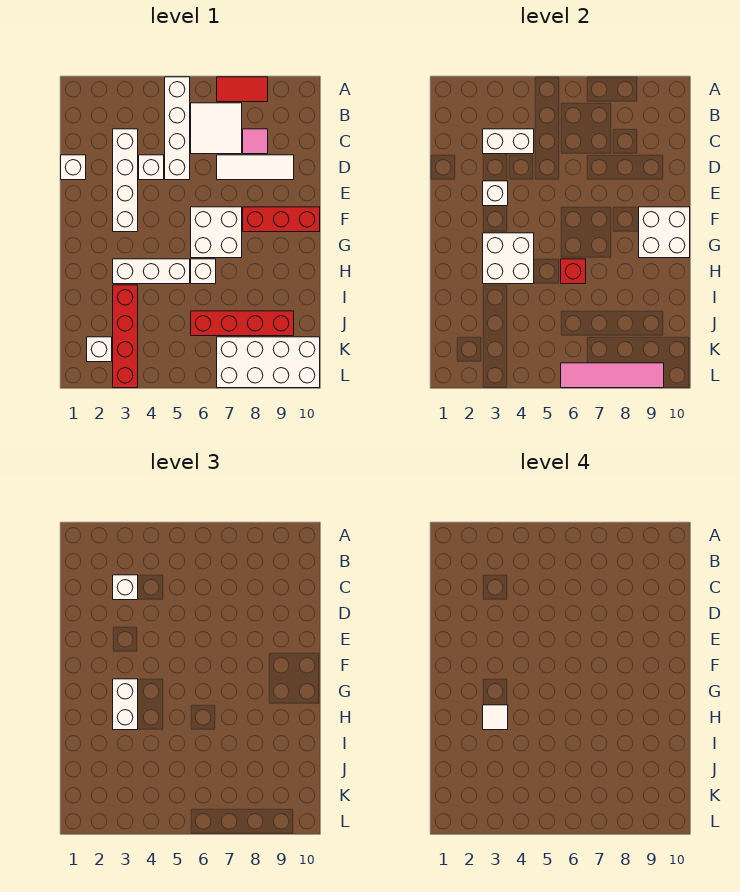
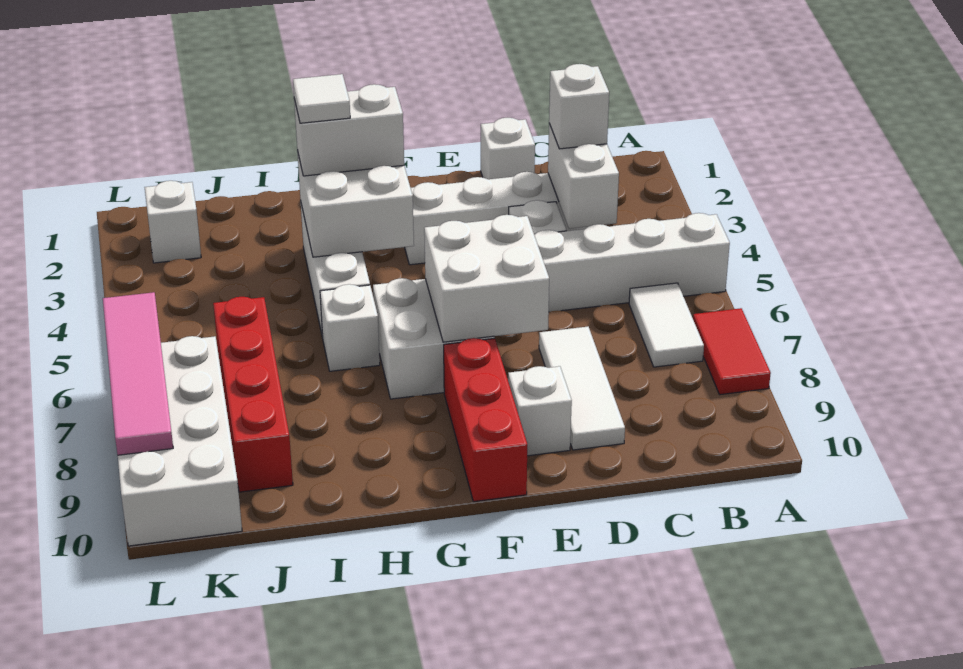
white tile B6:C7 level 1 -> white tile B6:B7 level 1
pink tile C8 level 1 -> none
white brick E3 level 2 -> white brick E9 level 1
white brick F9:G10 level 2 -> white brick E6:F7 level 2
red brick H6 level 2 -> none
red brick I3:L3 level 1 -> none

